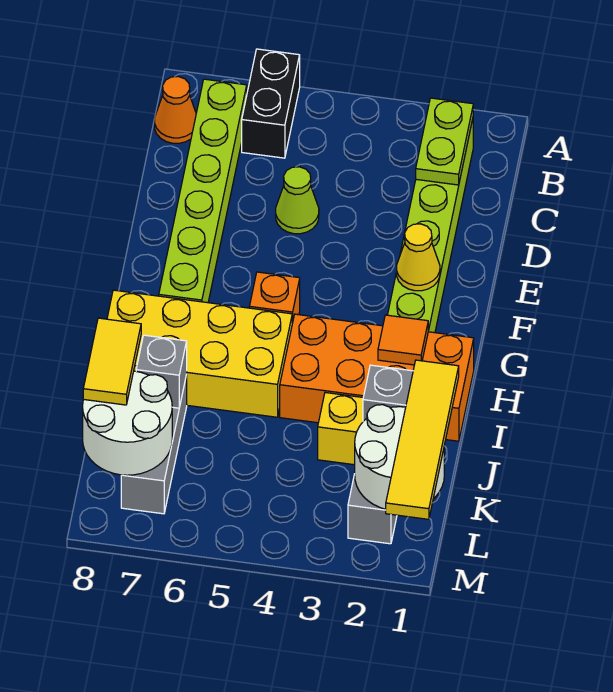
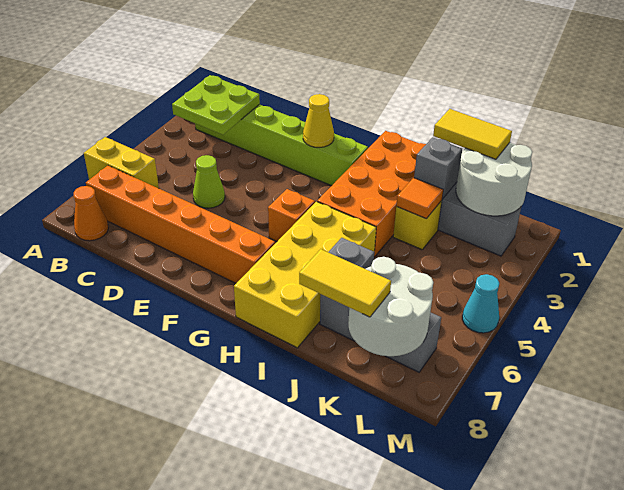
black brick A6:B6 level 1 -> yellow brick A6:B6 level 1
lime plate B2:C2 level 2 -> lime plate B2:C3 level 2
lime brick B7:G7 level 1 -> orange brick B7:G7 level 1
orange tile H2 level 2 -> orange tile J3 level 2
yellow tile J1:M1 level 3 -> yellow tile J1:K1 level 3
none -> cyan cone M5 level 1

